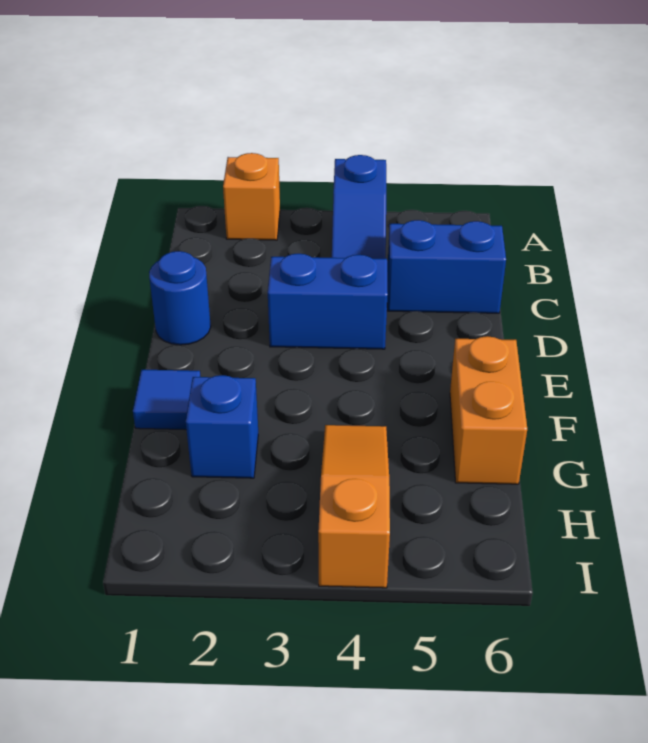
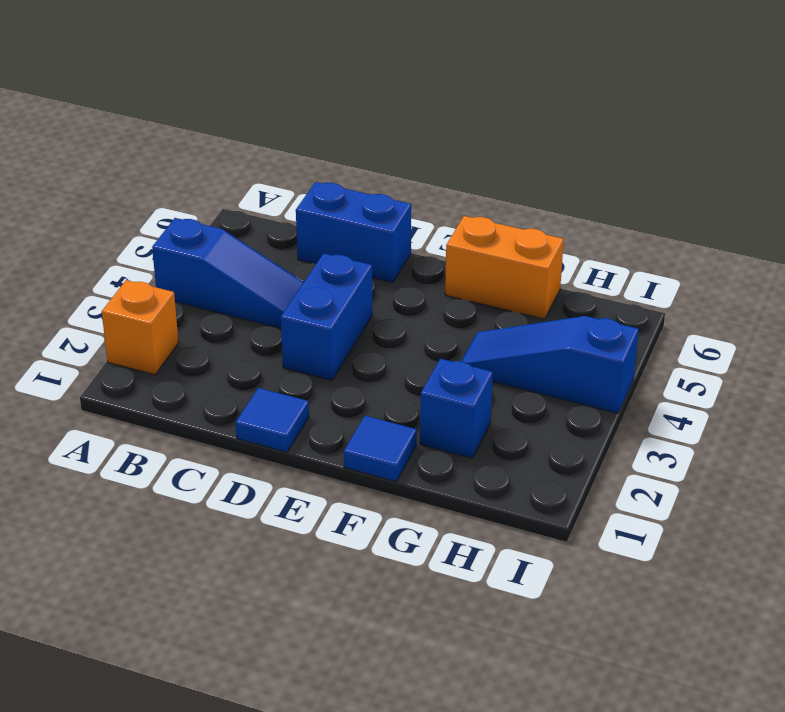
blue brick C5:C6 level 1 -> blue brick C6:D6 level 1
blue round brick D1 level 1 -> blue tile D1 level 1
orange slope G4:I4 level 1 top I -> blue slope G4:I4 level 1 top I

